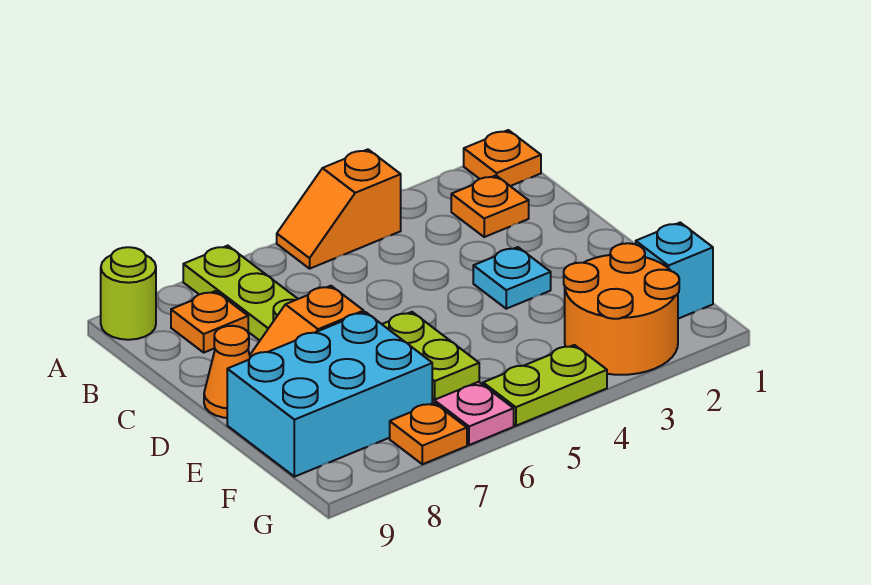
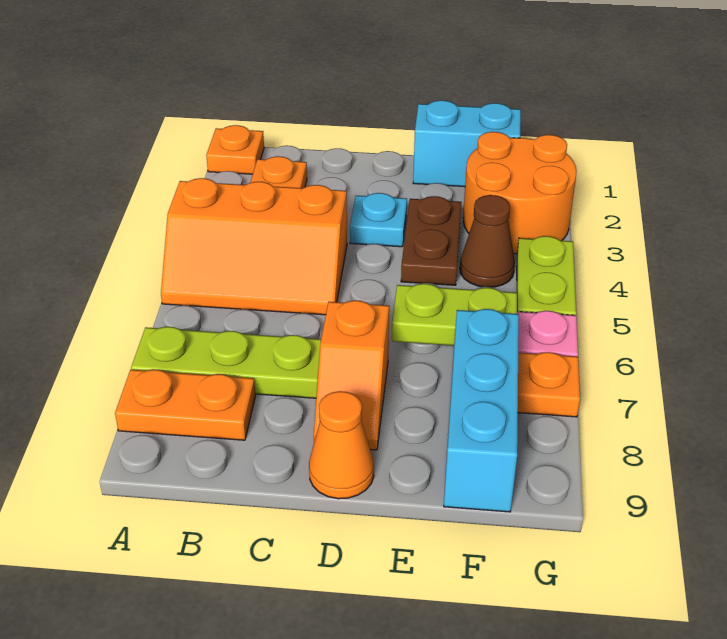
orange slope A4:A5 level 1 top 4 -> orange slope A4:C5 level 1 top 4
lime round brick A9 level 1 -> none
orange plate B8 level 1 -> orange plate A8:B8 level 1
none -> brown plate E3:E4 level 1
cyan brick E7:F9 level 1 -> cyan brick F7:F9 level 1
cyan brick F1 level 1 -> cyan brick E1:F1 level 1
none -> brown cone F4 level 1

